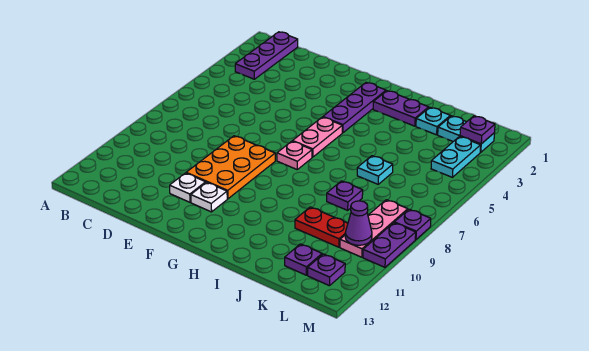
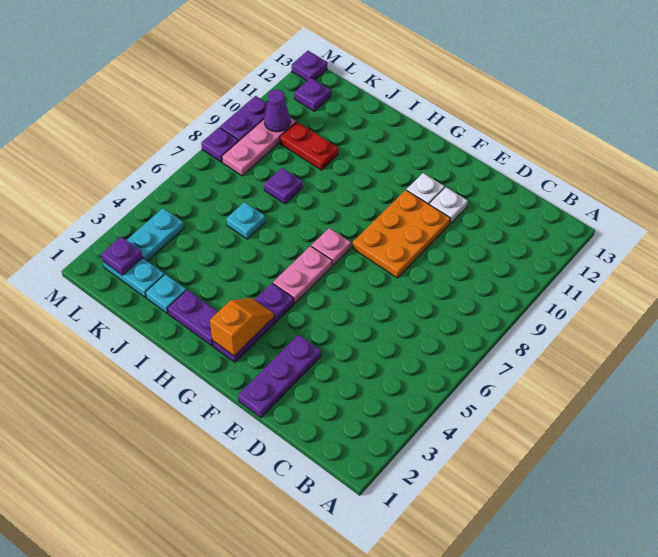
purple plate B1:B3 level 1 -> purple plate E1:E3 level 1
none -> orange slope G2:G3 level 2 top 2
purple plate K12 level 1 -> purple plate M13 level 1

